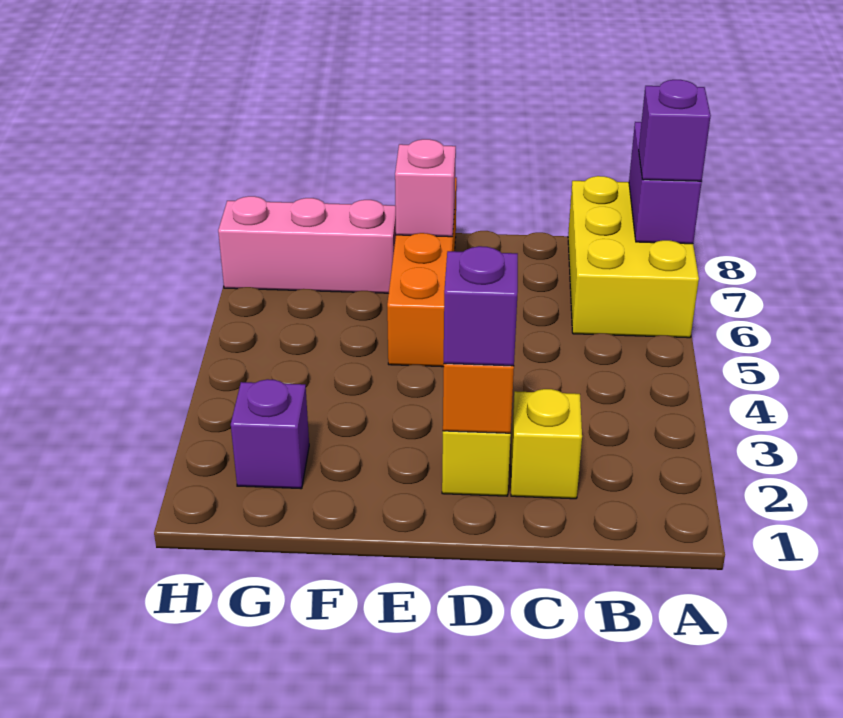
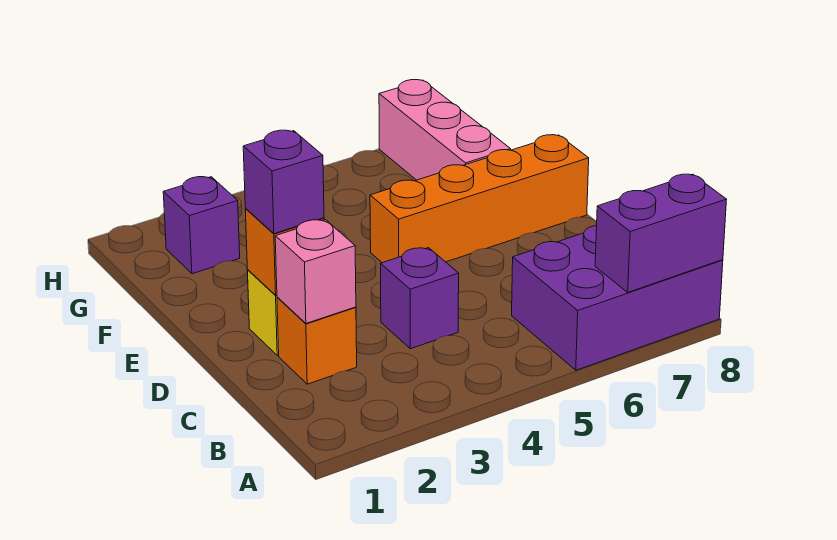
yellow brick A6:B8 level 1 -> purple brick A6:B8 level 1
purple brick A7 level 3 -> purple brick C4 level 1
yellow brick C2 level 1 -> orange brick C2 level 1
pink brick E7 level 2 -> pink brick C2 level 2

